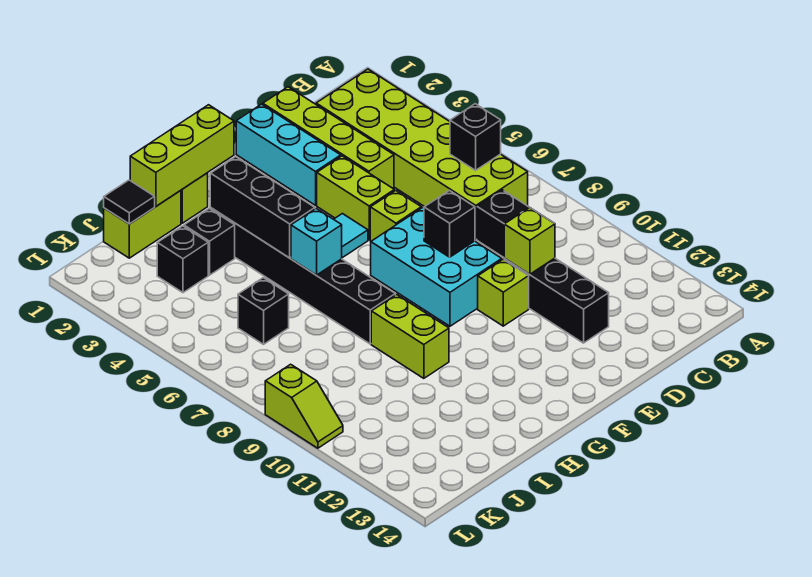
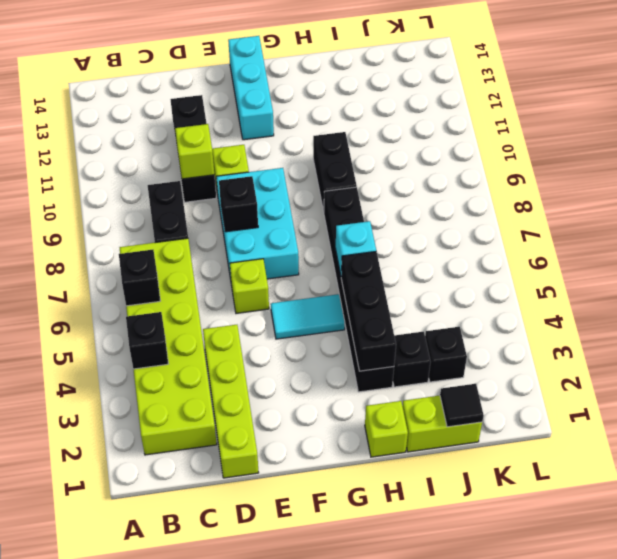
cyan brick E1:E3 level 1 -> cyan brick F12:F14 level 1
lime brick E4:E5 level 1 -> none
lime brick G1:I1 level 2 -> none
lime brick H9:H10 level 1 -> black brick H9:H10 level 1
black brick J6 level 1 -> black brick B4 level 2
lime slope L9:L10 level 1 top 9 -> none

